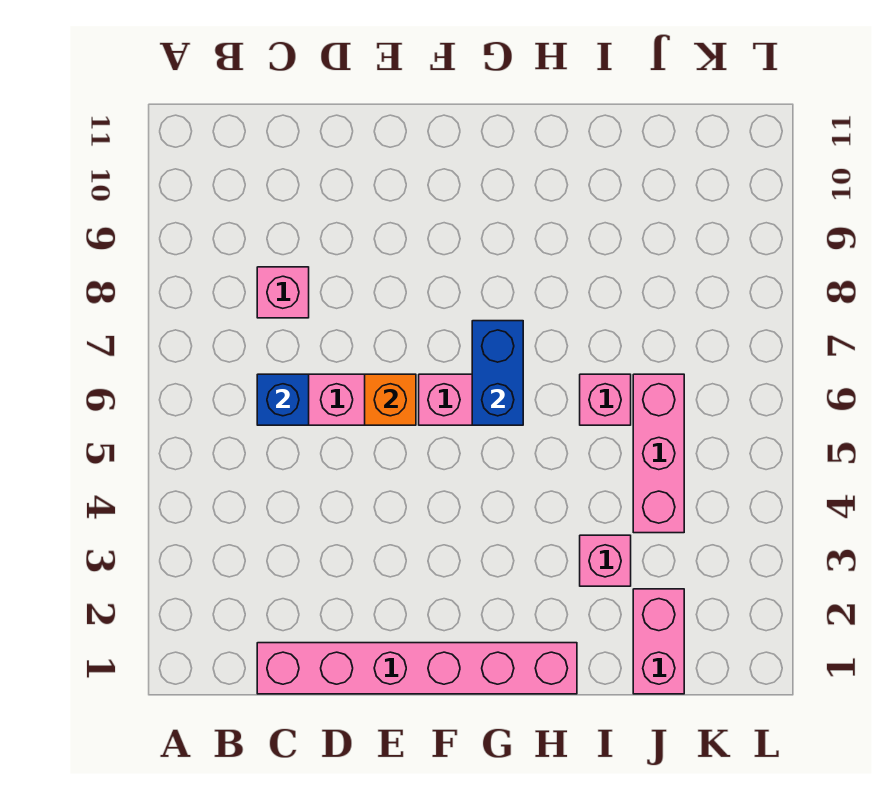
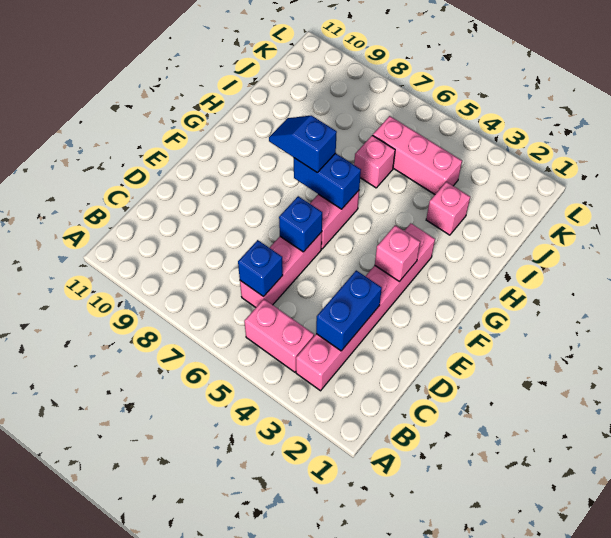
pink brick C1:H1 level 1 -> pink brick B3:G3 level 1
none -> blue brick C3:D3 level 2
pink brick C8 level 1 -> pink brick F3 level 2
orange brick E6 level 2 -> blue brick E6 level 2
none -> blue slope G7:G8 level 3 top 7
pink brick J1:J2 level 1 -> pink brick B4:B5 level 1

